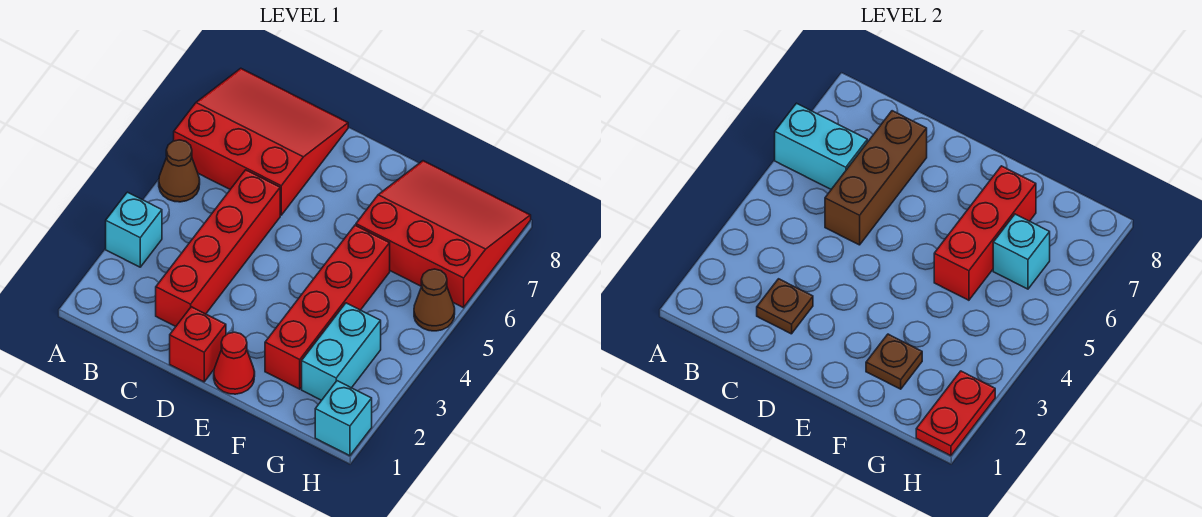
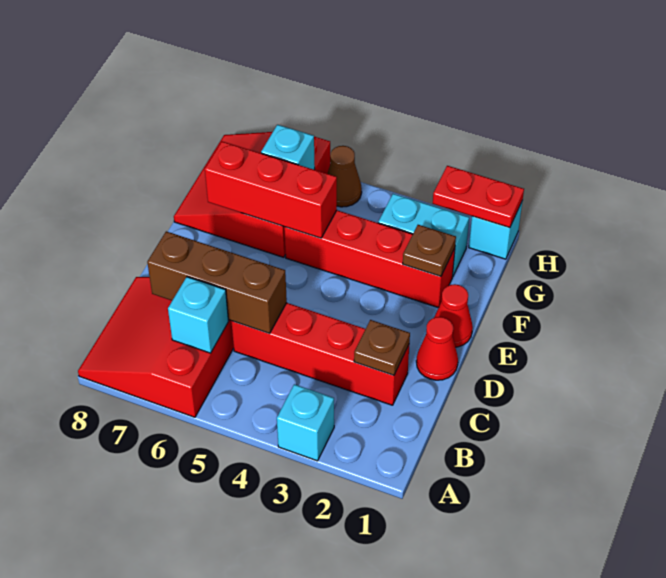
brown cone A5 level 1 -> none
cyan brick A6:B6 level 2 -> cyan brick B6 level 2
red brick D1 level 1 -> red cone D1 level 1

